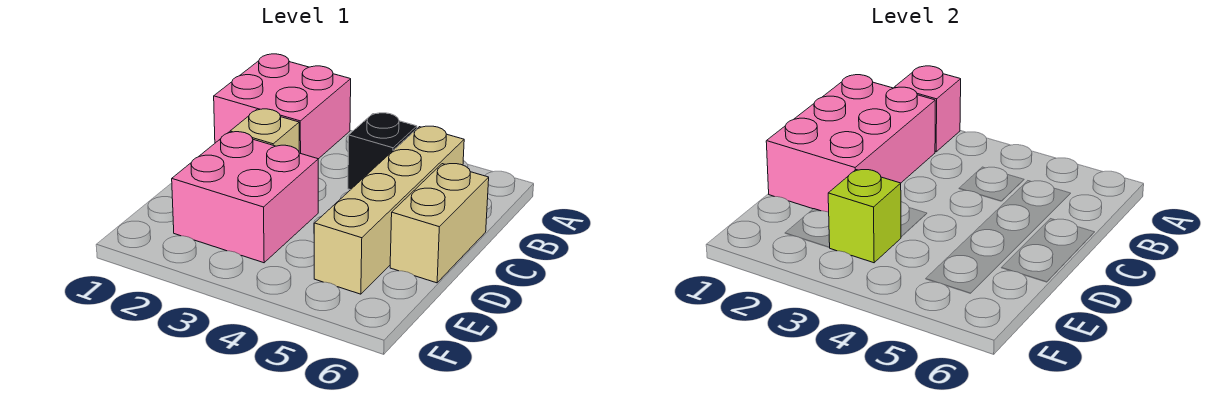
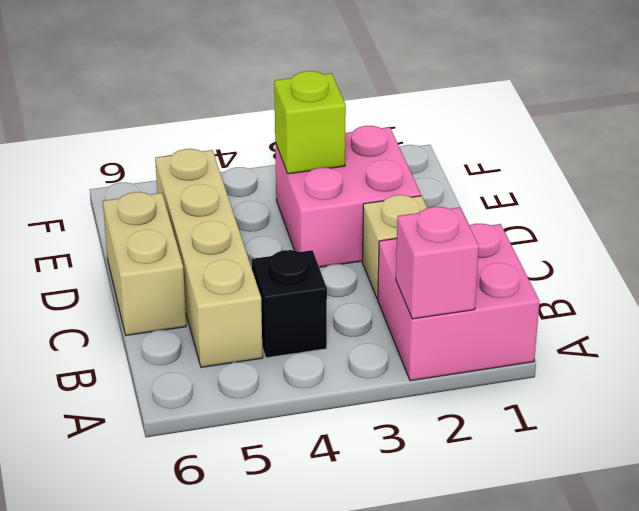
pink brick B1:D2 level 2 -> none

